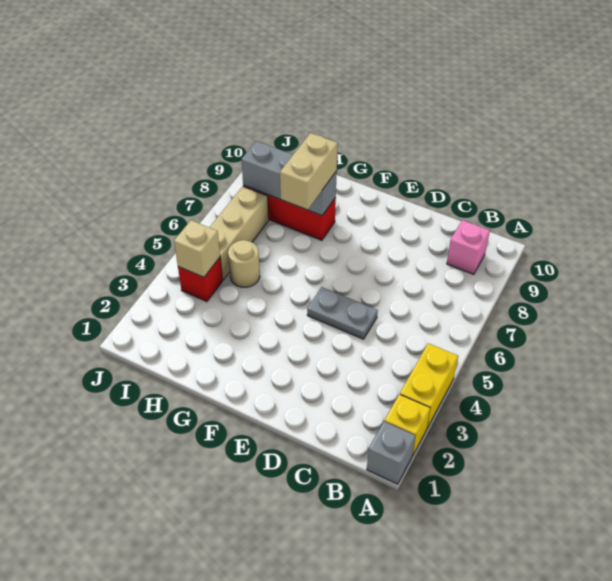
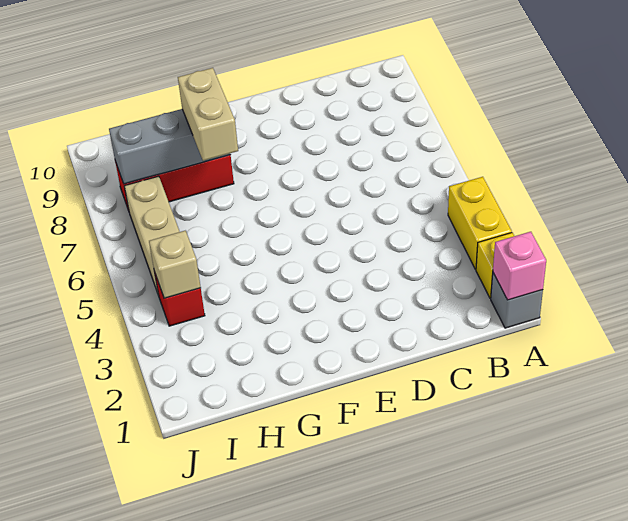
pink brick B9 level 1 -> pink brick A1 level 2
grey plate D5:E5 level 1 -> none
tan round brick H5 level 1 -> none

